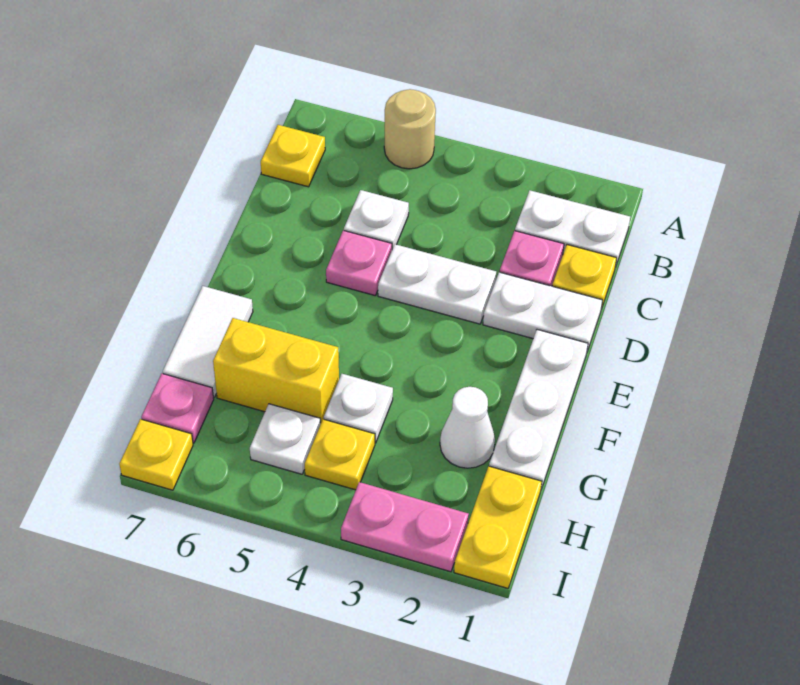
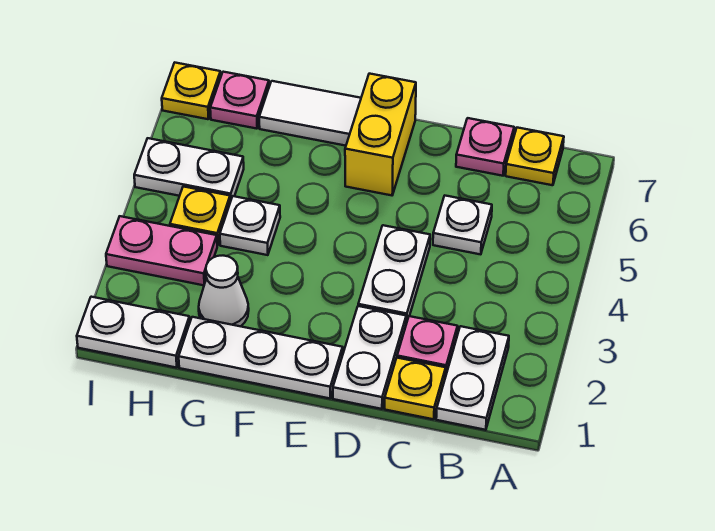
tan round brick A5 level 1 -> none
pink plate D5 level 1 -> pink plate C7 level 1
yellow brick G5:G6 level 1 -> yellow brick E6:E7 level 1
yellow plate H1:I1 level 1 -> white plate H1:I1 level 1
white plate H5 level 1 -> white plate H5:I5 level 1
pink plate I2:I3 level 1 -> pink plate H3:I3 level 1

